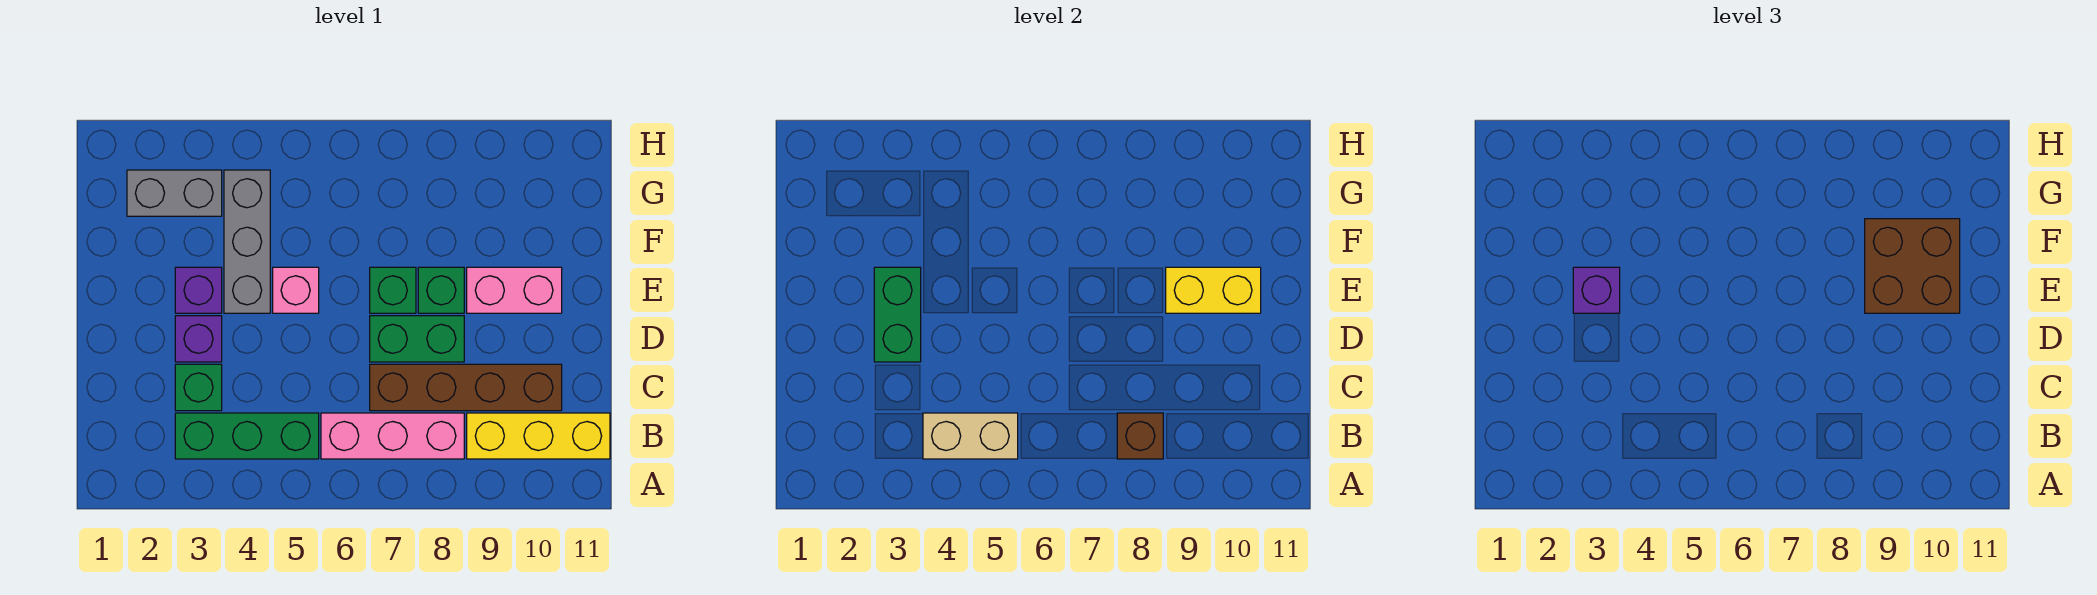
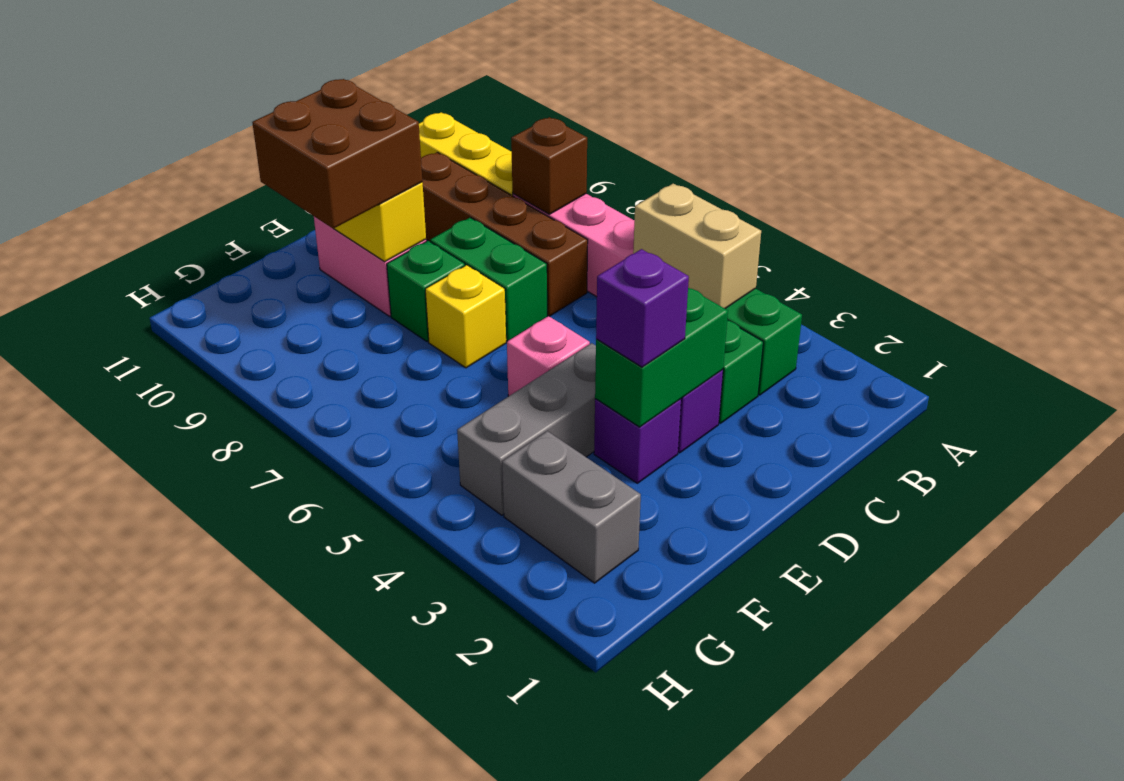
green brick E7 level 1 -> yellow brick E7 level 1

